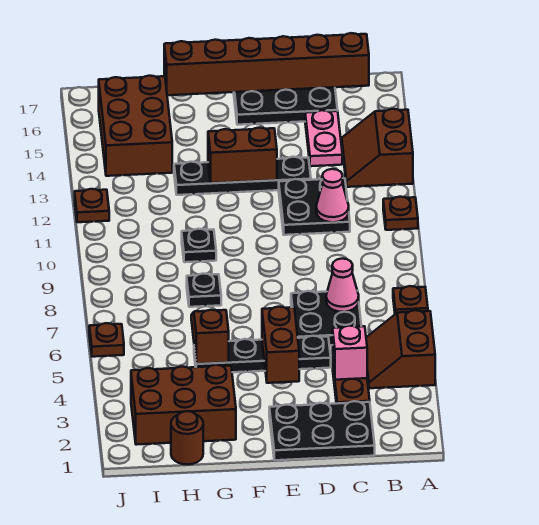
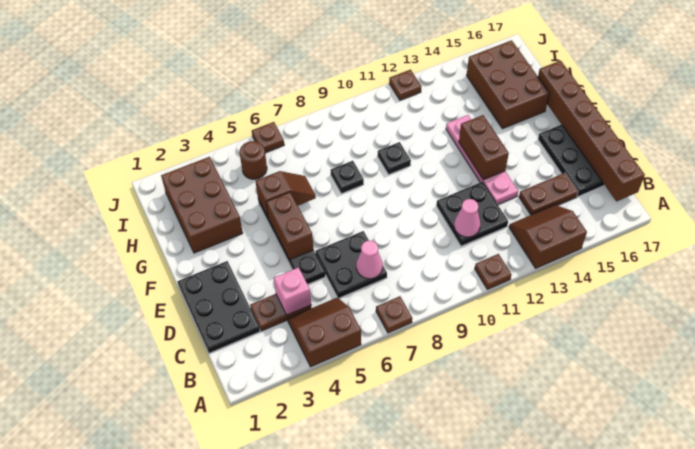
pink plate C14:C15 level 1 -> brown plate C14:C15 level 1
black plate D13:G13 level 1 -> pink plate D13:G13 level 1
brown brick E4:E5 level 2 -> brown brick E5:F5 level 2
brown round brick H1 level 1 -> brown round brick I5 level 1
brown brick H14:I16 level 1 -> brown brick G15:I16 level 1

